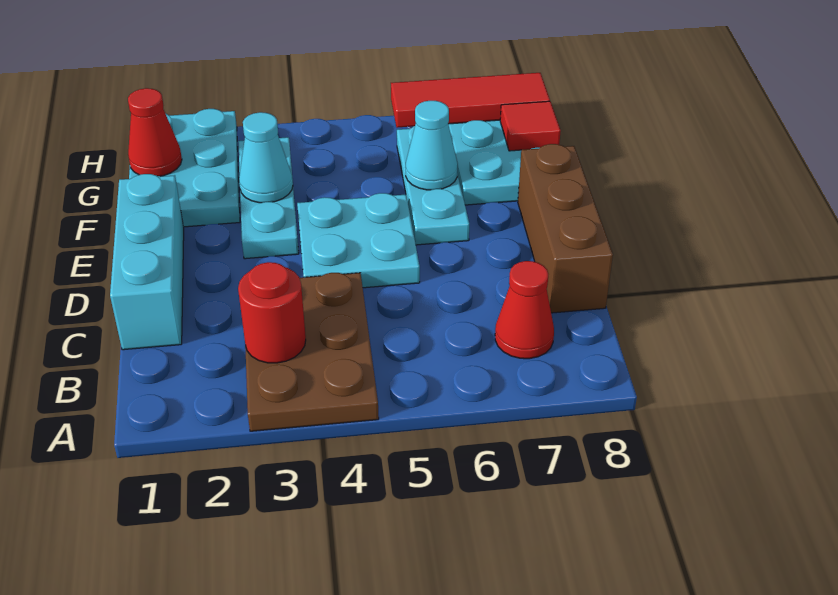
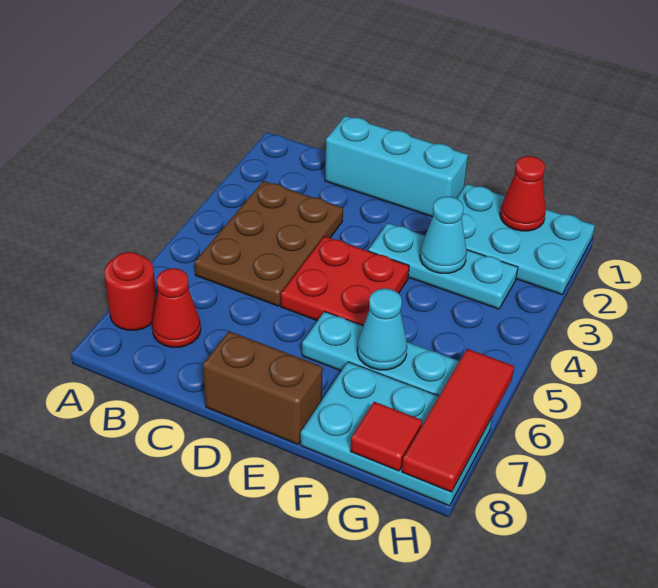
brown plate A3:C4 level 1 -> brown plate B3:C5 level 1
red round brick B3 level 2 -> red round brick A7 level 1
brown brick C8:E8 level 1 -> brown brick D8:E8 level 1
cyan plate D4:E5 level 1 -> red plate D4:E5 level 1

